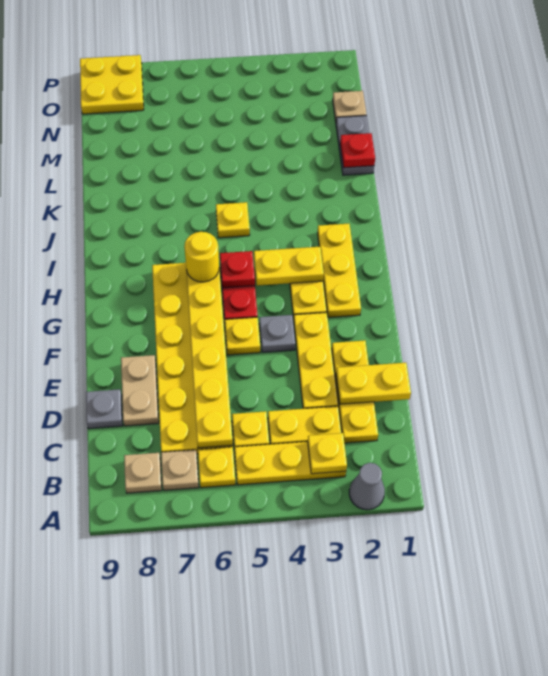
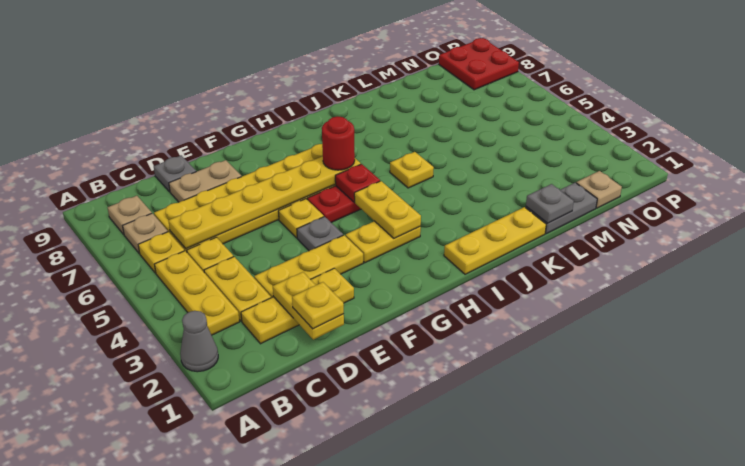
yellow plate B3 level 2 -> yellow plate D1 level 3
yellow plate G2:I2 level 1 -> yellow plate I1:K1 level 1
yellow round brick H6 level 3 -> red round brick H6 level 3
red plate L1 level 2 -> grey plate L1 level 2
yellow plate O8:P9 level 1 -> red plate O8:P9 level 1

